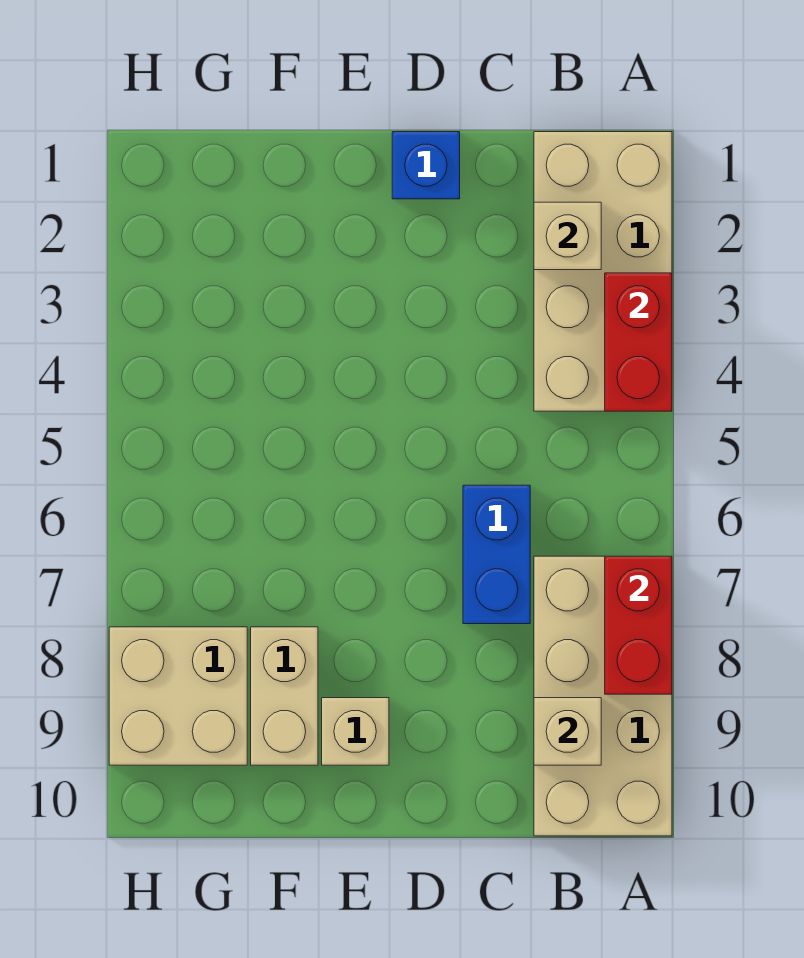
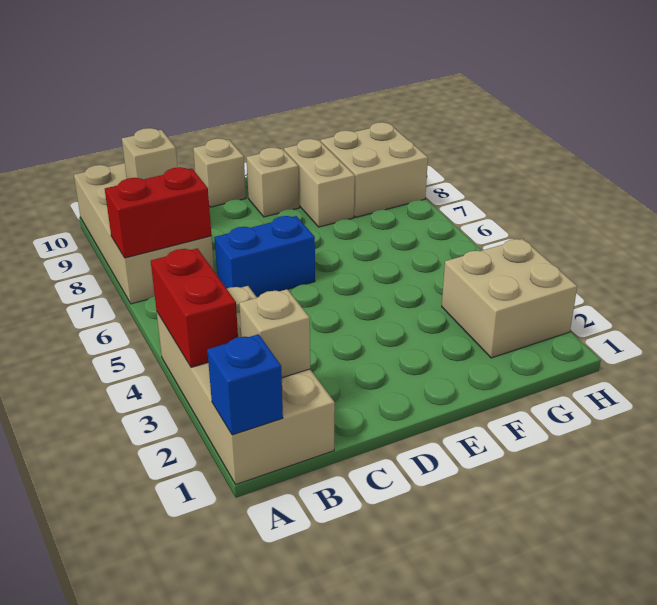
red brick A7:A8 level 2 -> red brick A7:B7 level 2
blue brick C6:C7 level 1 -> blue brick C6:D6 level 1
blue brick D1 level 1 -> blue brick A1 level 2
none -> tan brick D10 level 1
none -> tan brick G2:H3 level 1

